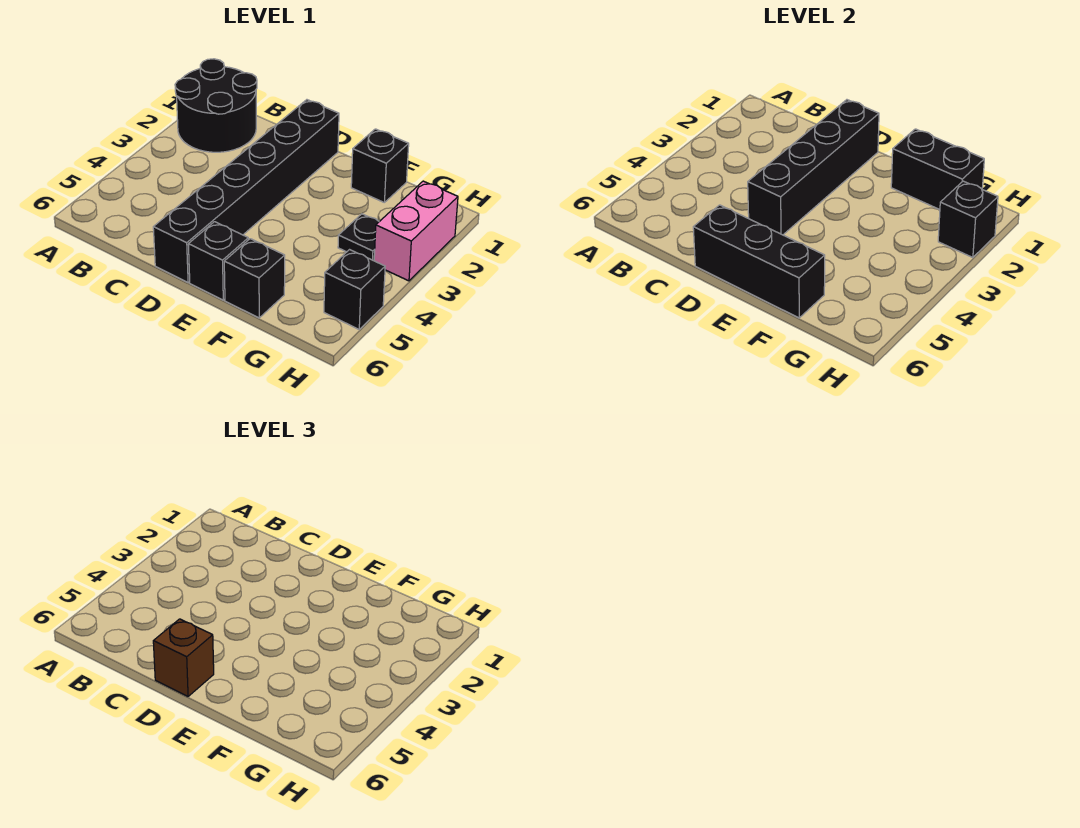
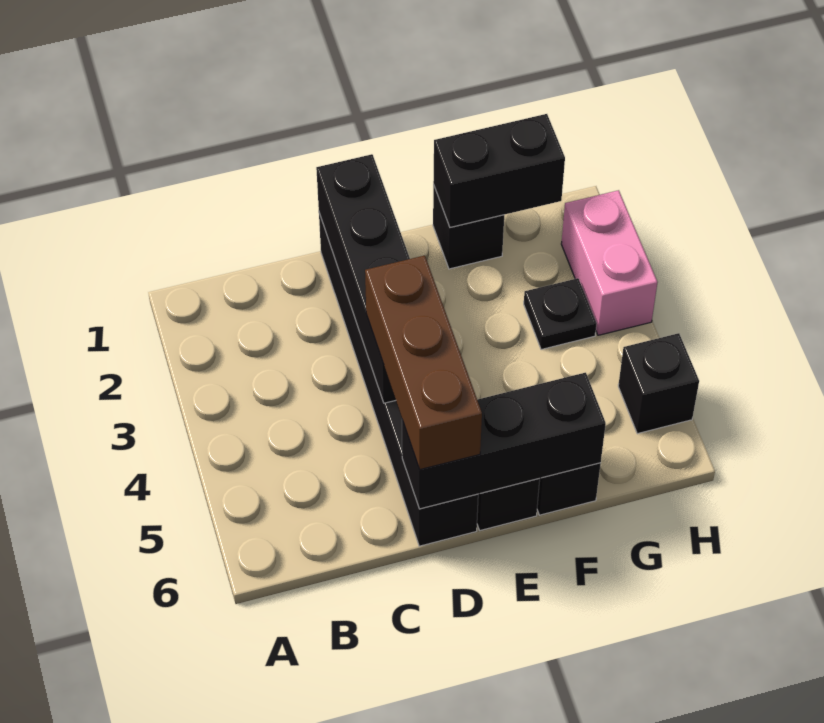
black round brick A1:B2 level 1 -> none
brown brick D6 level 3 -> brown brick D4:D6 level 3
black brick H2 level 2 -> none

